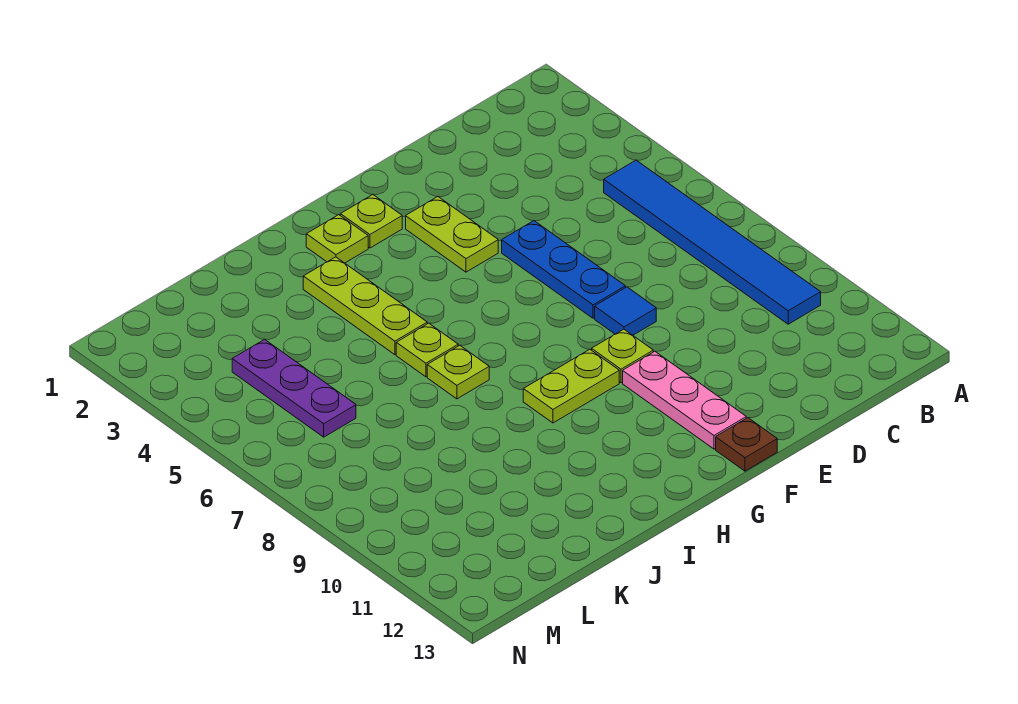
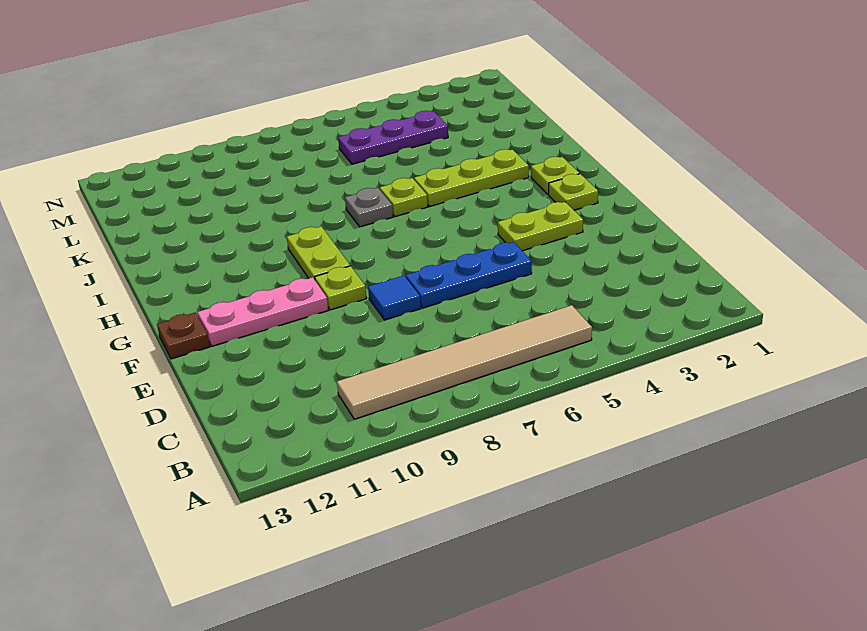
blue tile B5:B10 level 1 -> tan tile B5:B10 level 1
lime plate I7 level 1 -> grey plate I7 level 1

